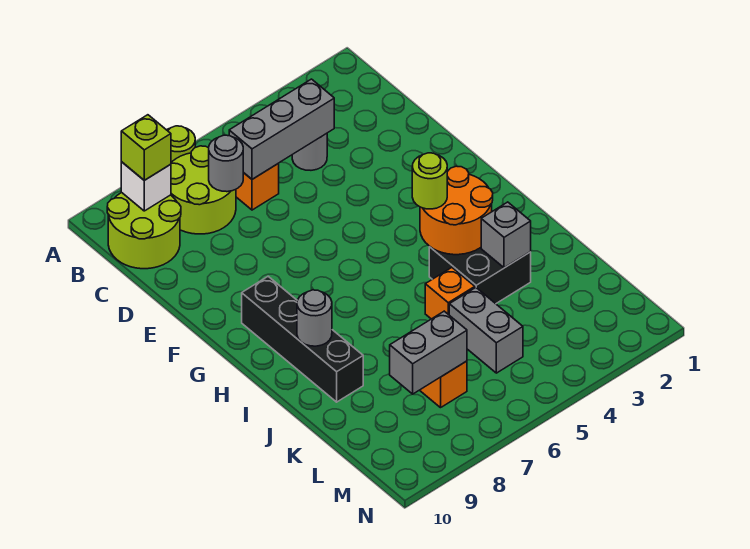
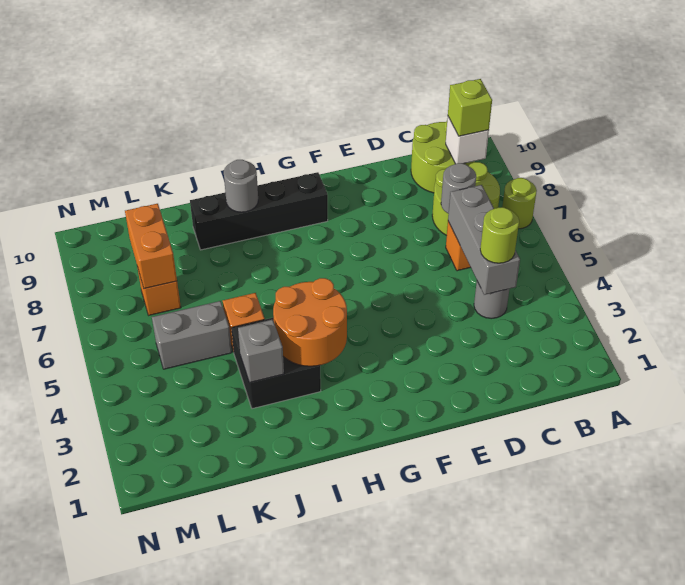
lime round brick H4 level 3 -> lime round brick C4 level 3
grey brick L7:L8 level 2 -> orange brick L7:L8 level 2

